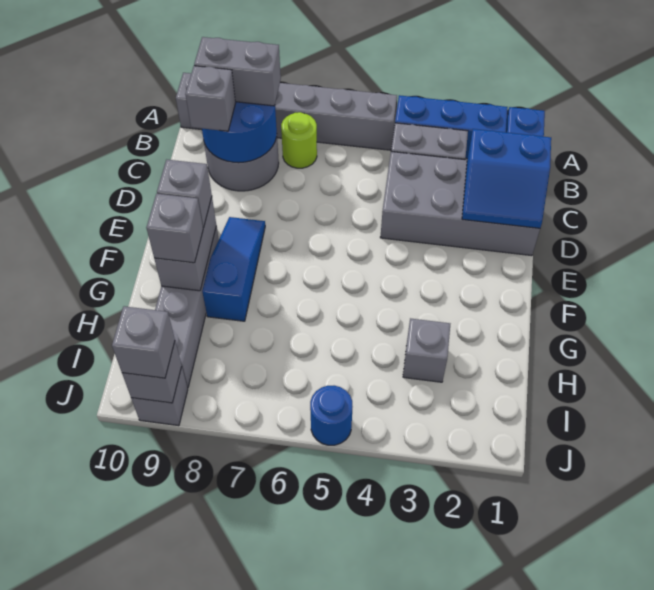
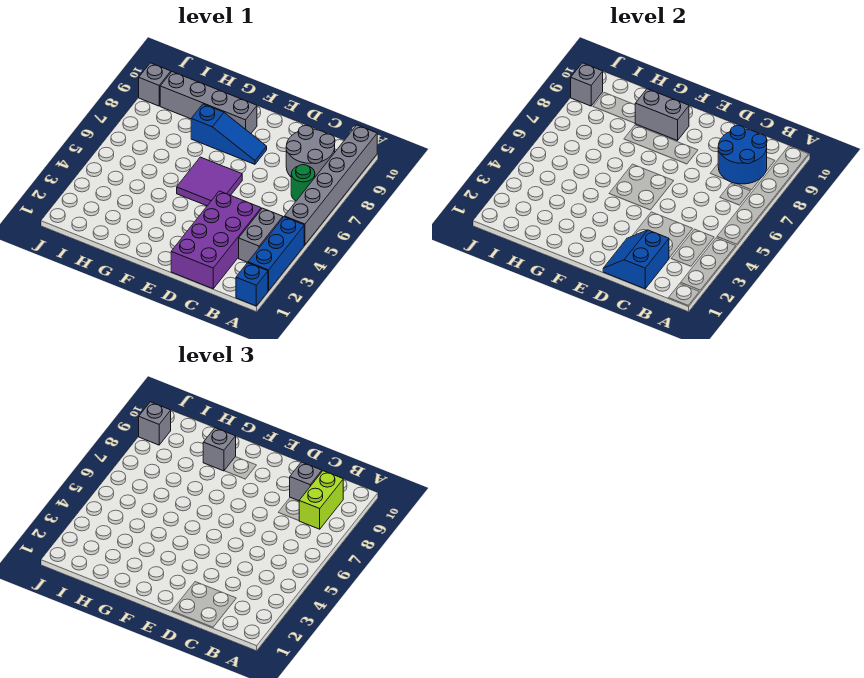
lime round brick B7 level 1 -> green round brick B7 level 1
grey brick B8:B9 level 3 -> lime brick B8:B9 level 3
grey brick C1:D4 level 1 -> purple brick C1:D4 level 1
none -> purple tile E5:F6 level 1
grey brick F9 level 3 -> none
grey brick H3 level 1 -> none
blue round brick J5 level 1 -> none

